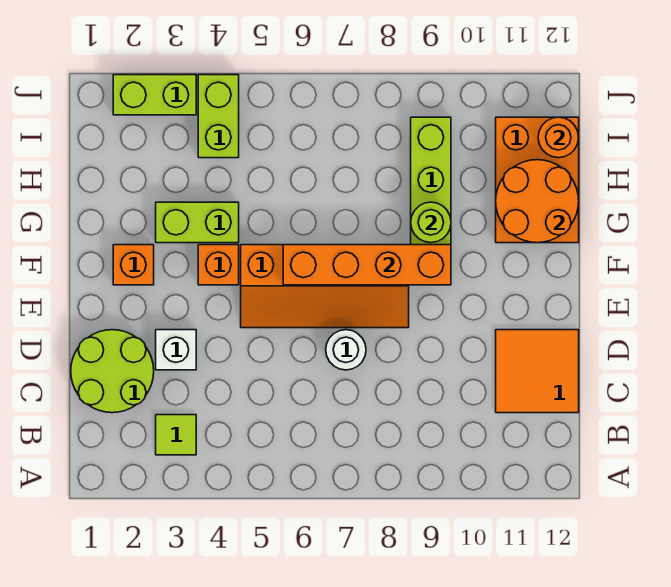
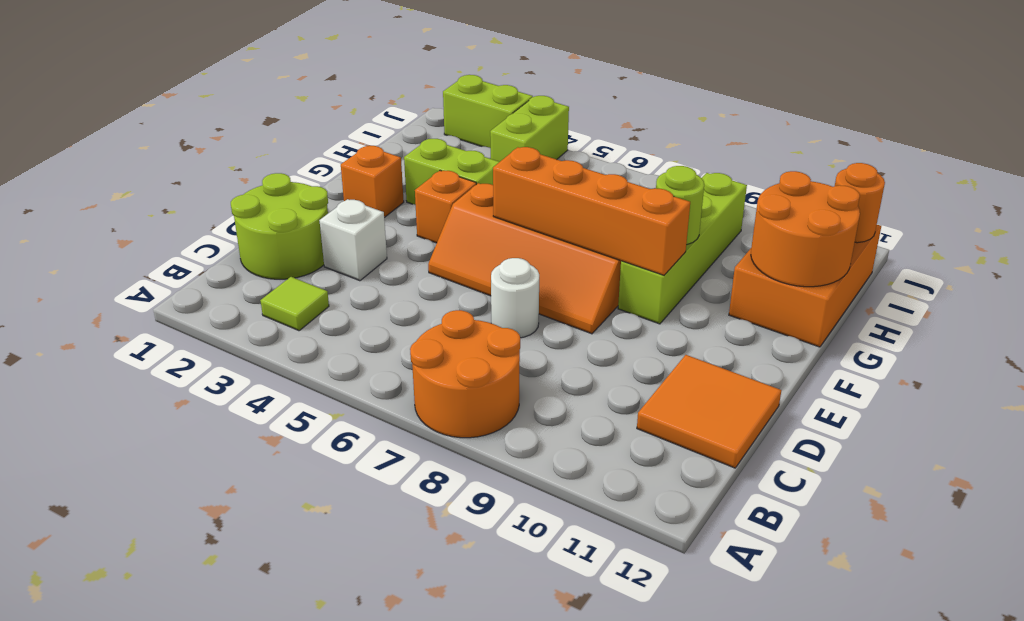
none -> orange round brick A7:B8 level 1

